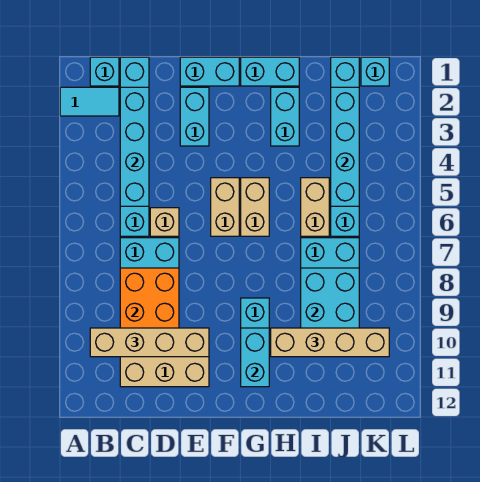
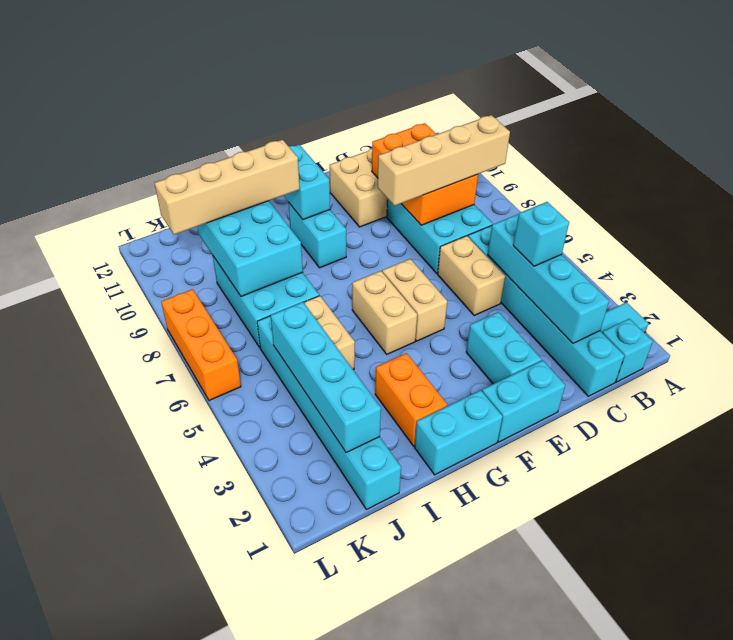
tan brick B10:E10 level 3 -> tan brick B8:E8 level 3
tan brick D6 level 1 -> tan brick D5:D6 level 1
cyan brick H2:H3 level 1 -> orange brick H2:H3 level 1
cyan brick K1 level 1 -> cyan brick C4 level 3
none -> orange brick L6:L8 level 1

